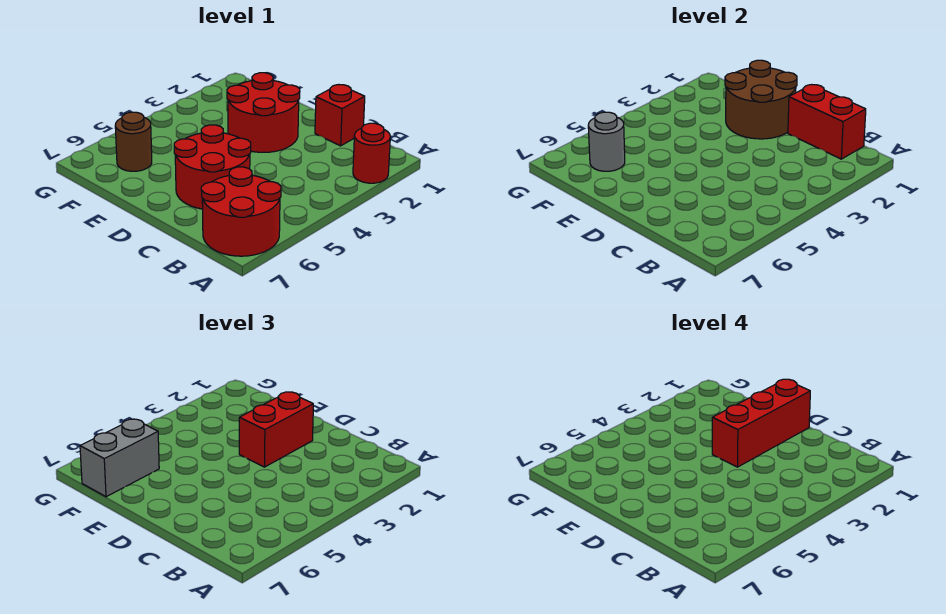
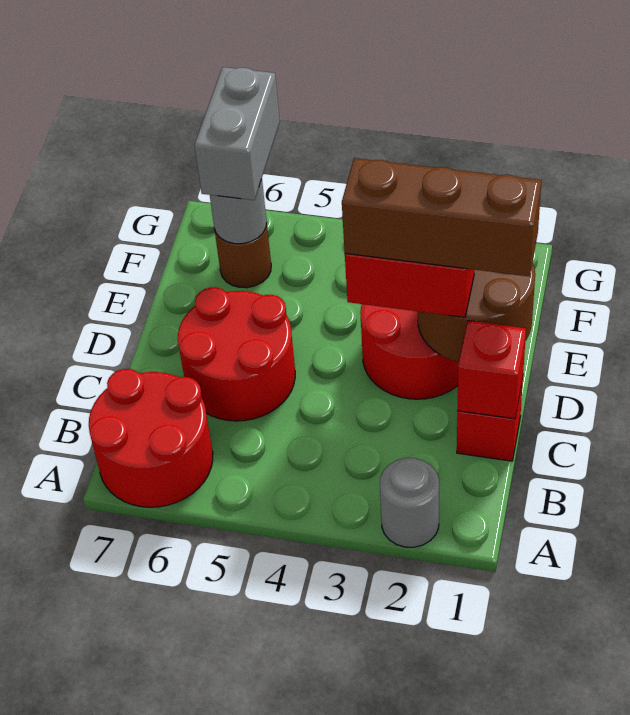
red round brick A2 level 1 -> grey round brick A2 level 1
red brick B1:C1 level 2 -> red brick C1 level 2
red brick D1:D3 level 4 -> brown brick D1:D3 level 4
grey brick F6:F7 level 3 -> grey brick F6:G6 level 3

